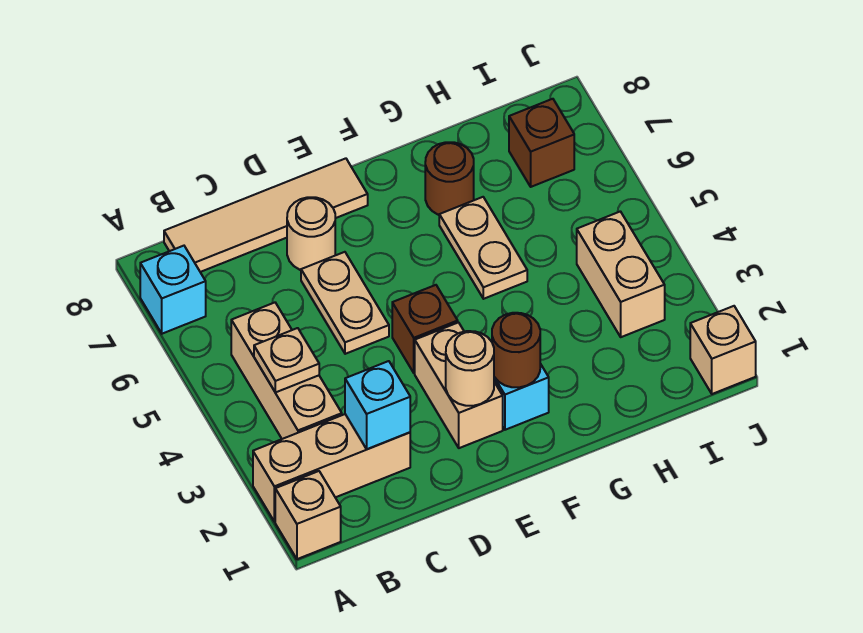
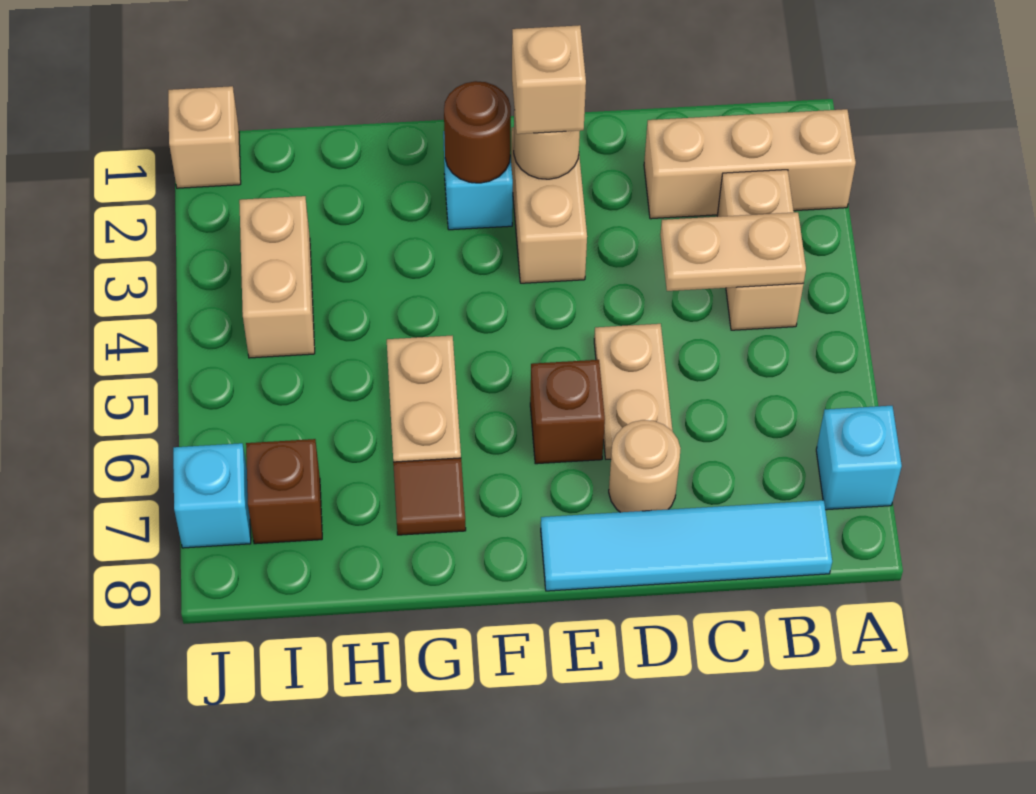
tan brick A1 level 1 -> tan brick E2 level 3
tan brick B3:B5 level 1 -> tan brick B3:B4 level 1
tan plate B4 level 2 -> tan plate B4:C4 level 2
tan tile B8:E8 level 1 -> cyan tile B8:E8 level 1
cyan brick C2 level 2 -> cyan brick J7 level 1
brown brick E4 level 1 -> brown brick E6 level 1
brown round brick G7 level 1 -> brown tile G7 level 1

